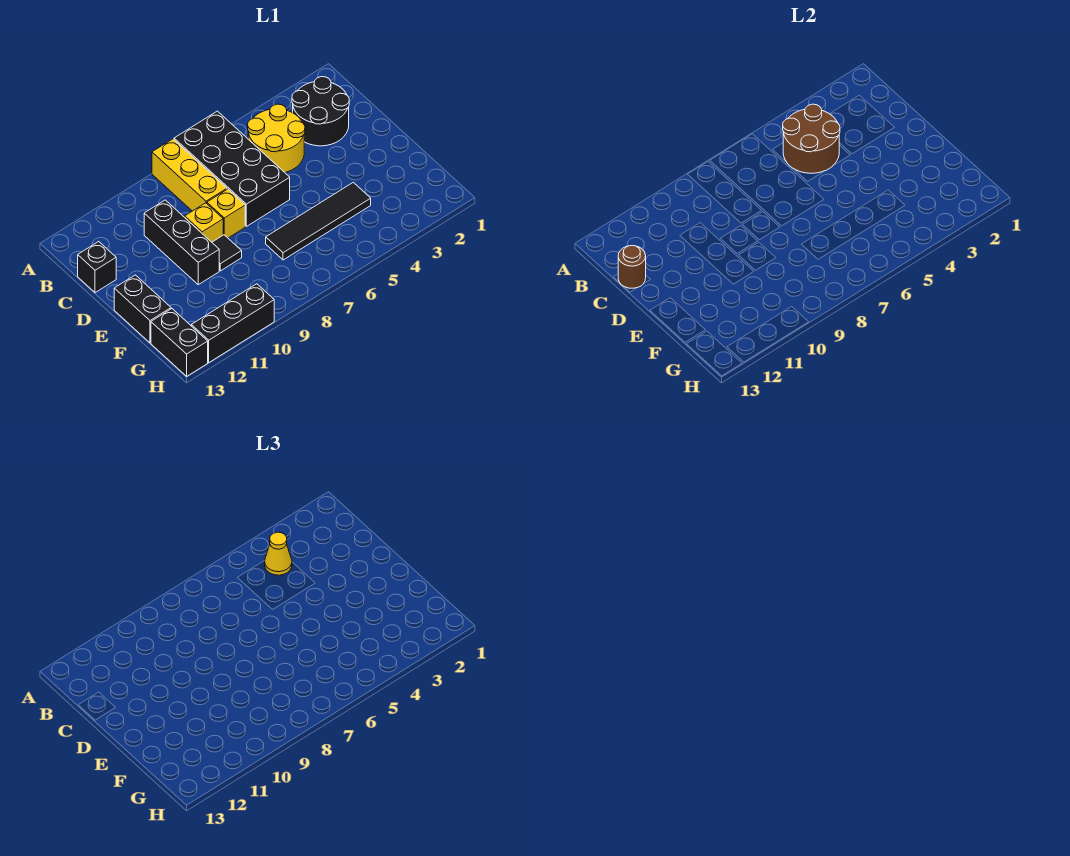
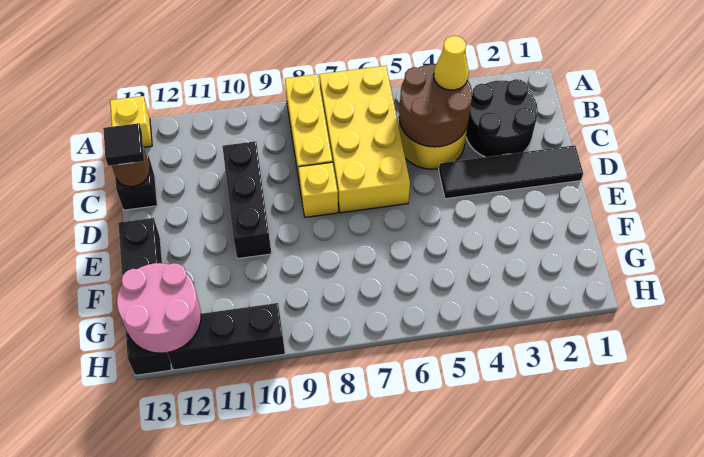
black brick A6:D7 level 1 -> yellow brick A6:D7 level 1
yellow brick D9 level 1 -> yellow brick A13 level 1
black tile E9 level 1 -> black tile C13 level 3
black tile F4:F7 level 1 -> black tile D1:D4 level 1
none -> pink round brick G12:H13 level 2

